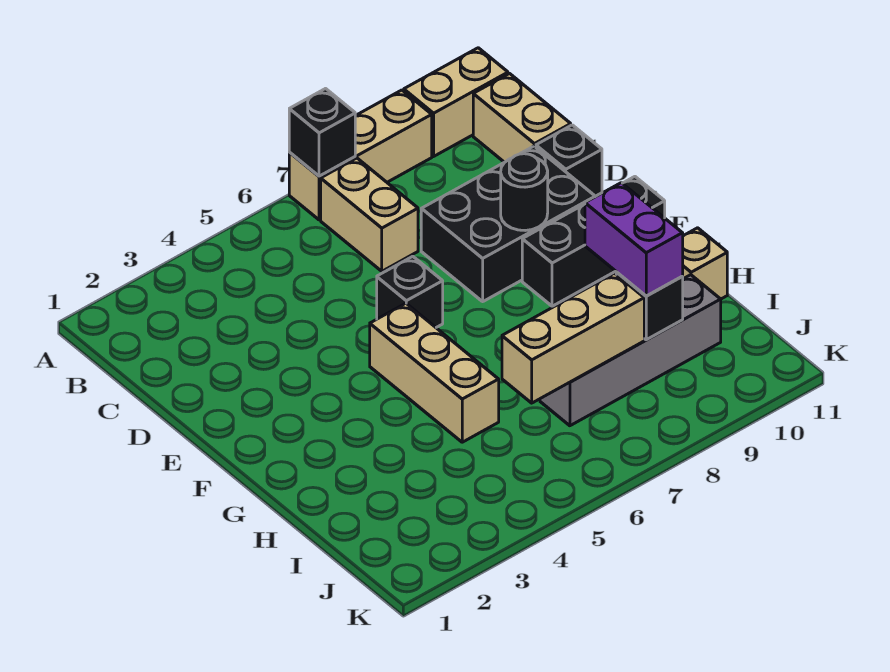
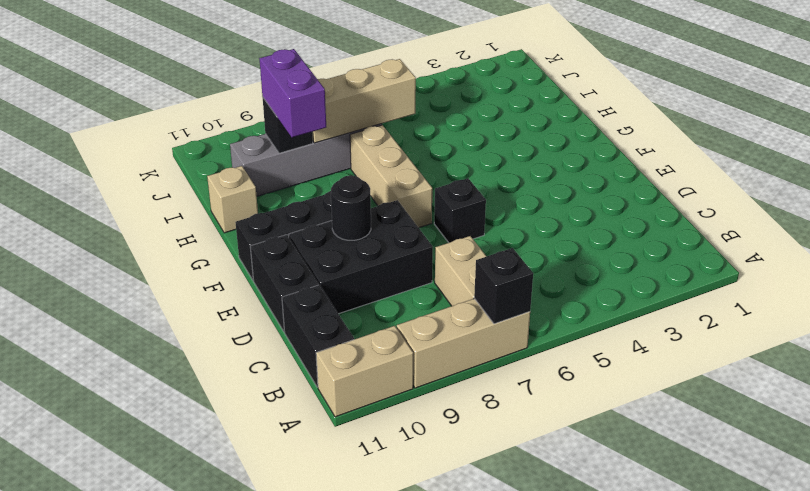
tan brick B11:C11 level 1 -> black brick B11:C11 level 1
black brick D11 level 1 -> black brick D11:E11 level 1
tan brick F5:H5 level 1 -> tan brick F7:H7 level 1

